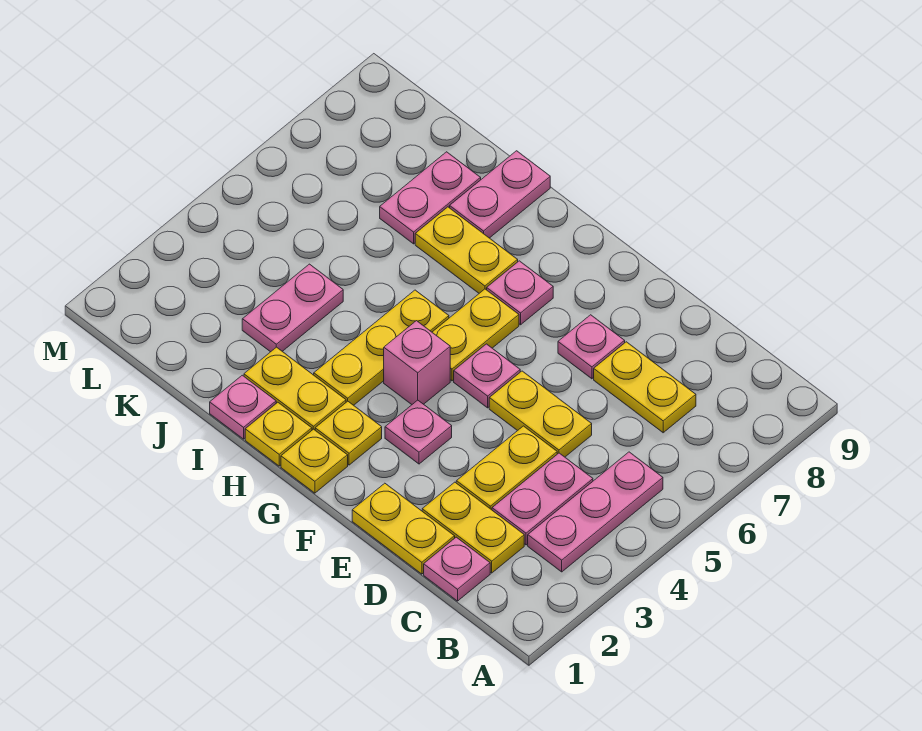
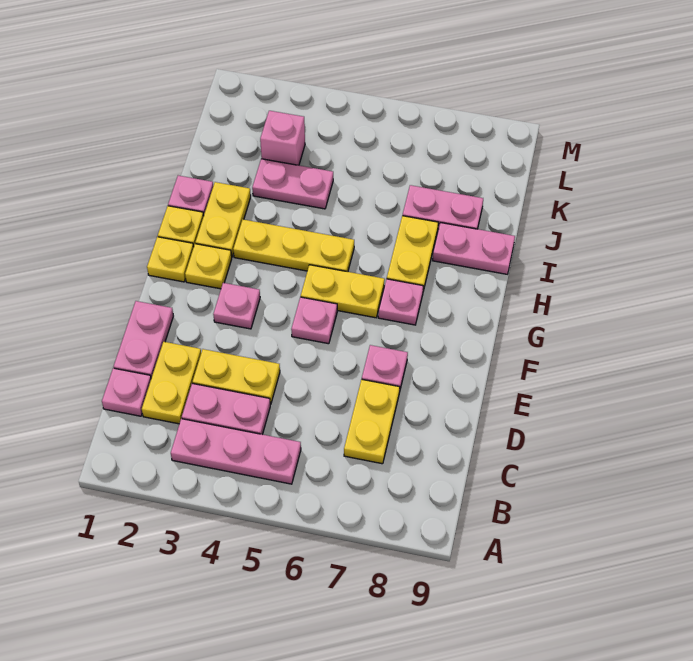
yellow plate D1:E1 level 1 -> pink plate D1:E1 level 1
yellow plate D5:E5 level 1 -> none
pink brick G4 level 1 -> pink brick K3 level 1

